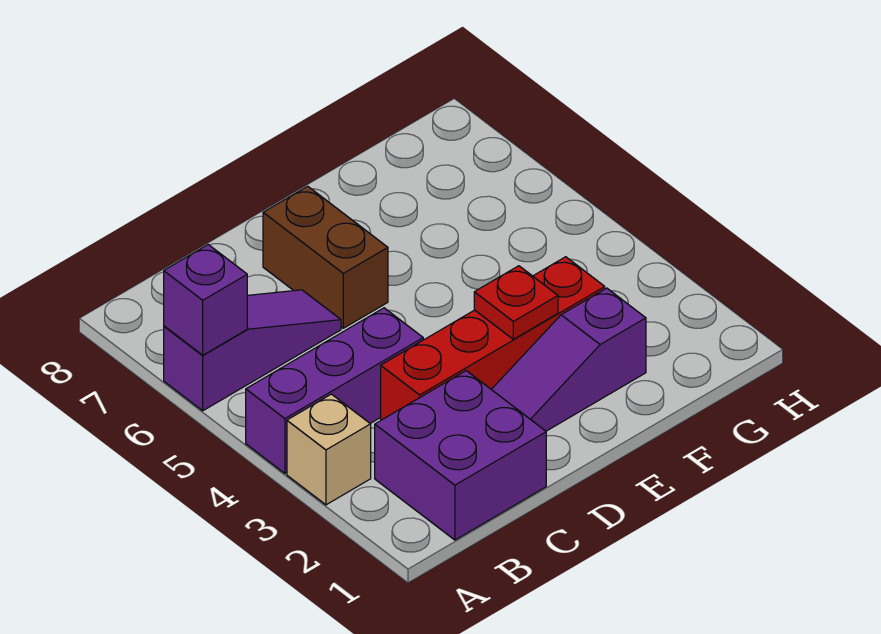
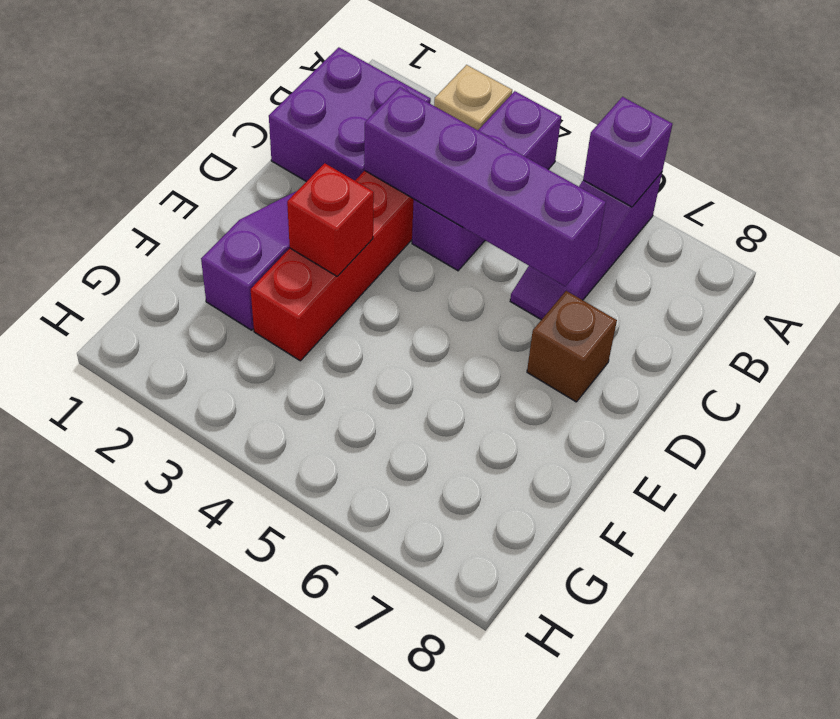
none -> purple brick C3:C6 level 2
brown brick D6:D7 level 1 -> brown brick D7 level 1
red plate E3 level 2 -> red brick E3 level 2

